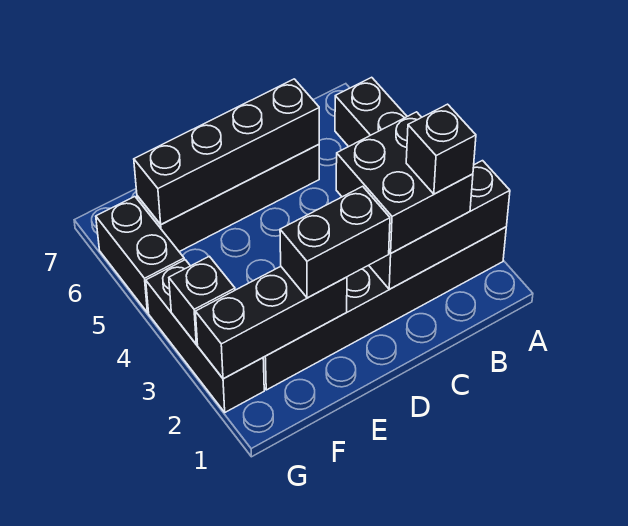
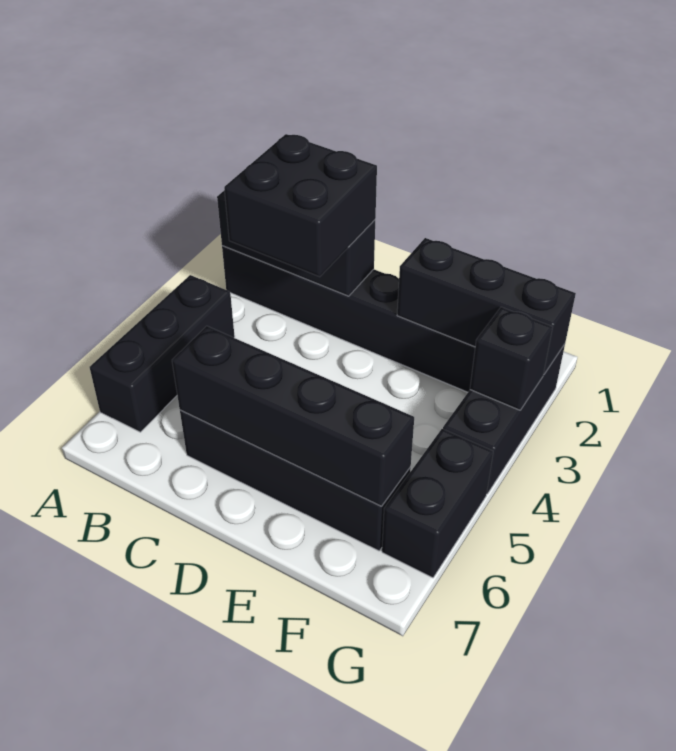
black brick B2 level 4 -> none
black brick D2:E2 level 3 -> none

